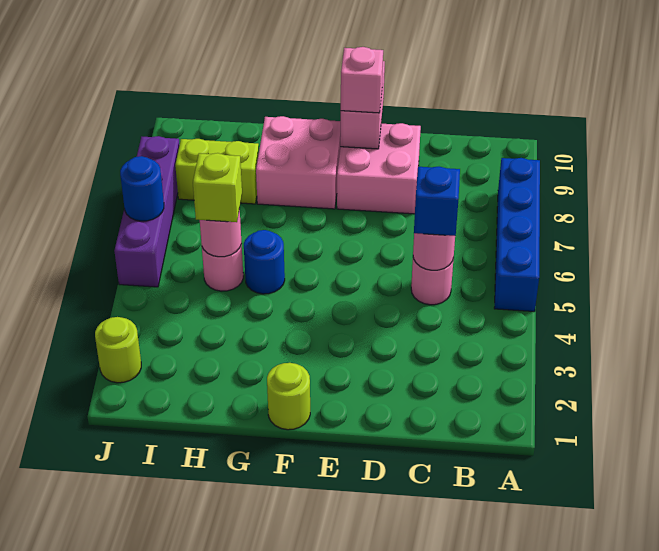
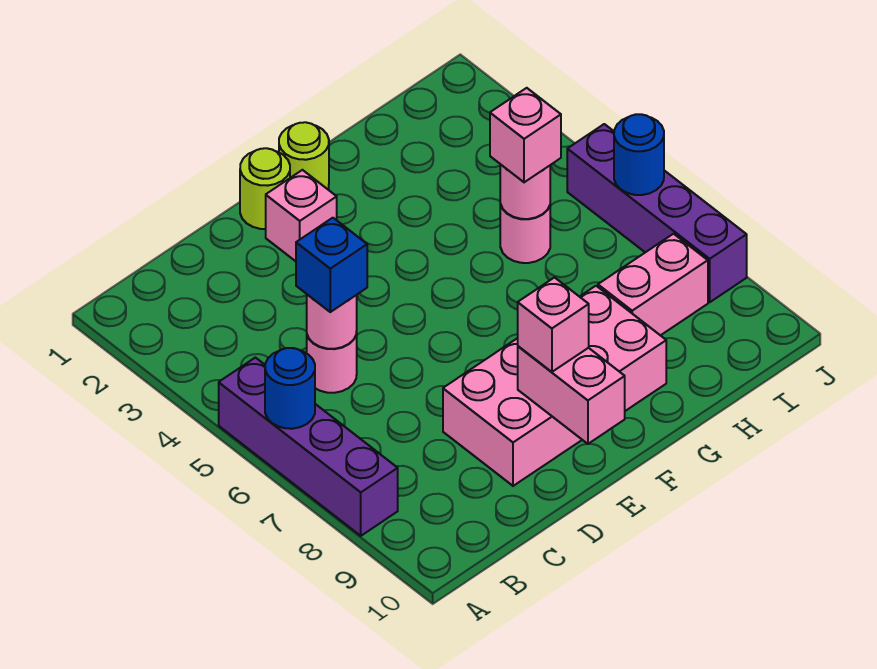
blue brick A5:A8 level 1 -> purple brick A5:A8 level 1
none -> pink brick E2 level 1
blue round brick G5 level 1 -> blue round brick A6 level 2
lime brick H5 level 3 -> pink brick H5 level 3
lime brick H8:I8 level 1 -> pink brick H8:I8 level 1
lime round brick J2 level 1 -> lime round brick E1 level 1

